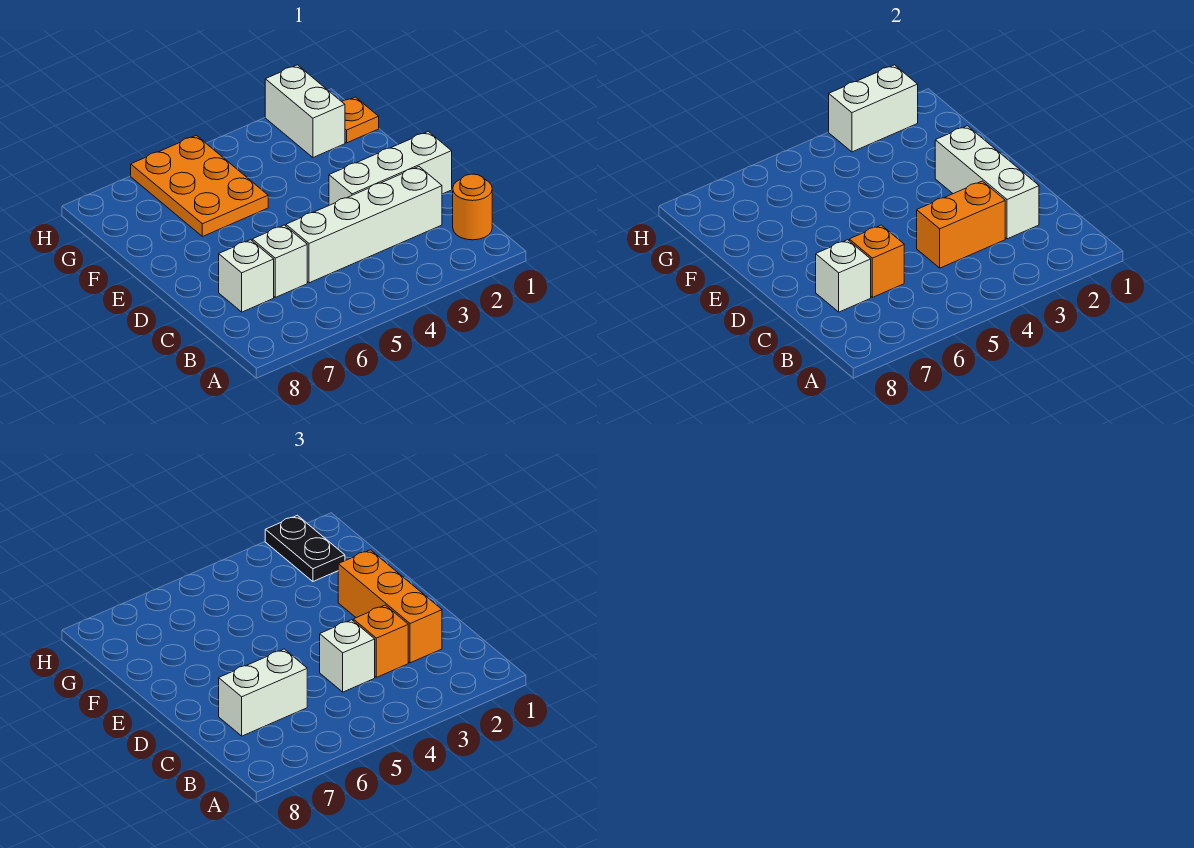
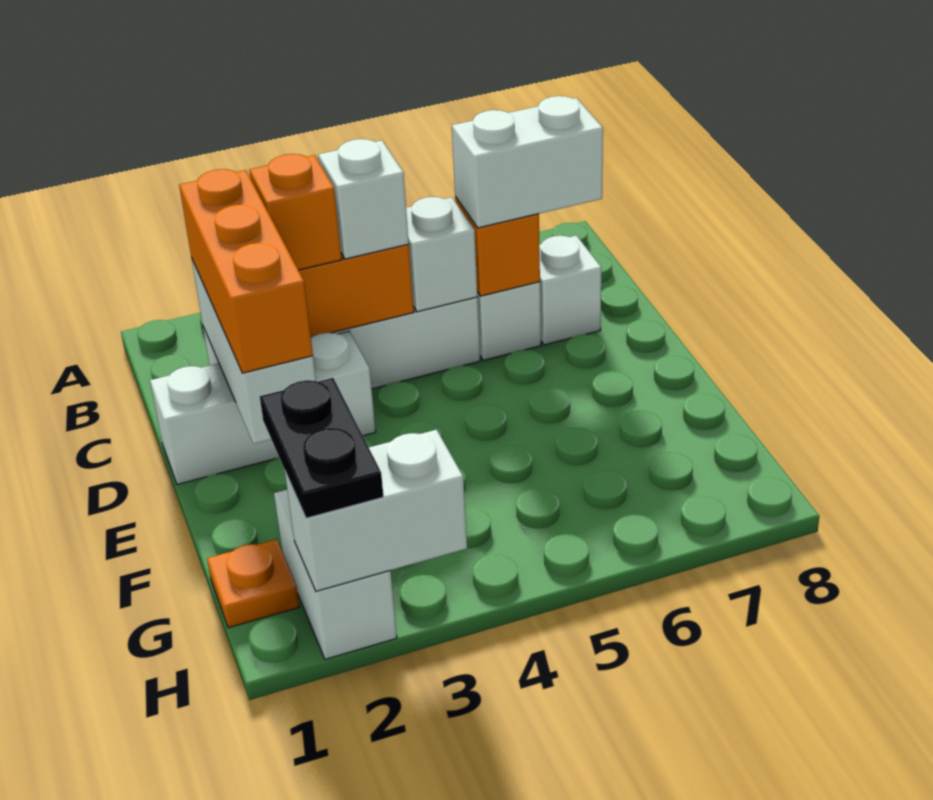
orange round brick B1 level 1 -> none
white brick C7 level 2 -> white brick C5 level 2
orange plate F5:H6 level 1 -> none

